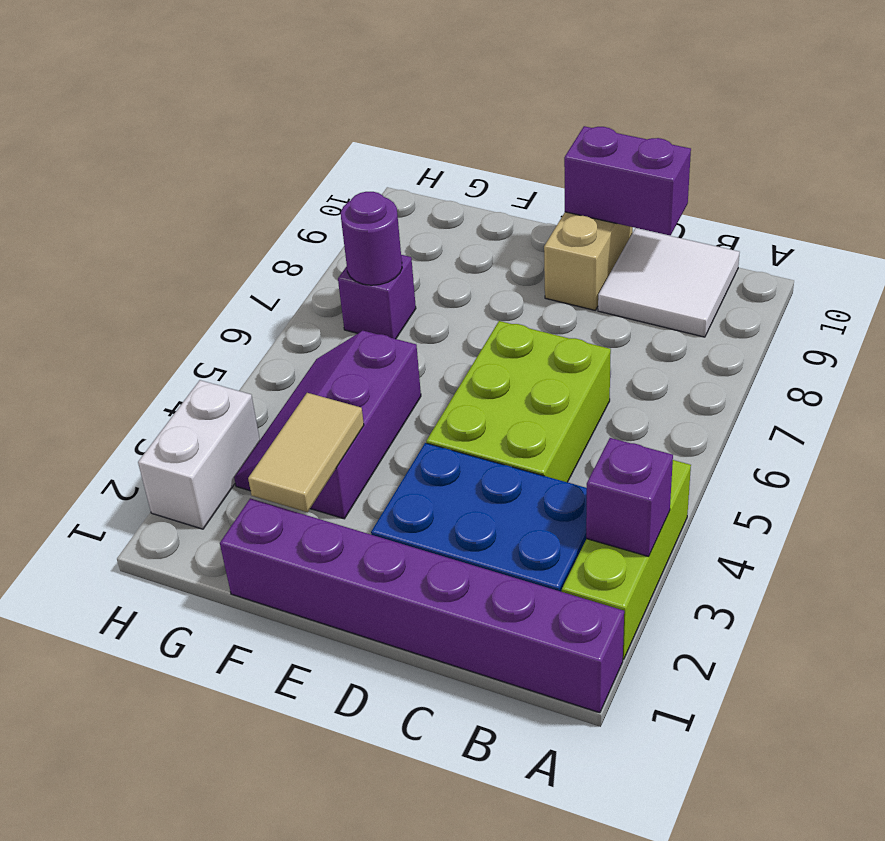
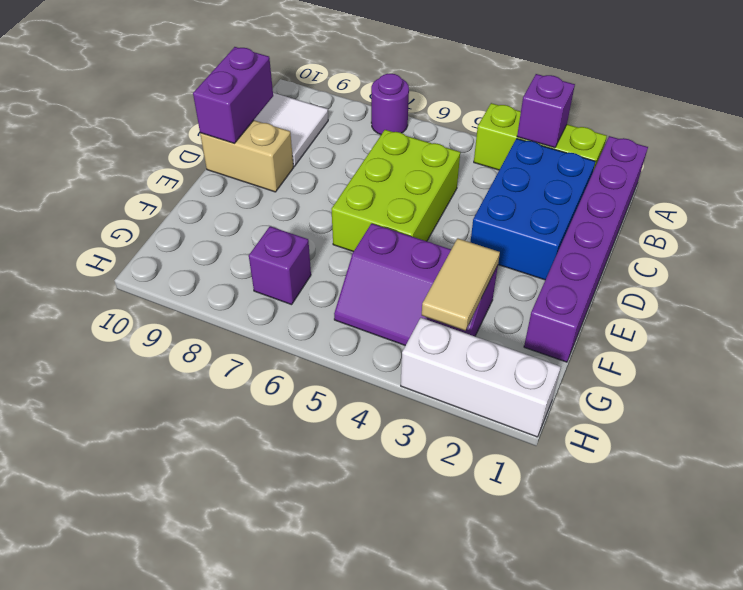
lime brick C4:D6 level 1 -> lime brick C5:E6 level 1
tan tile F2:F3 level 2 -> tan tile F3:G3 level 2
purple round brick G7 level 2 -> purple round brick A7 level 1
white brick H2:H3 level 1 -> white brick H1:H3 level 1

